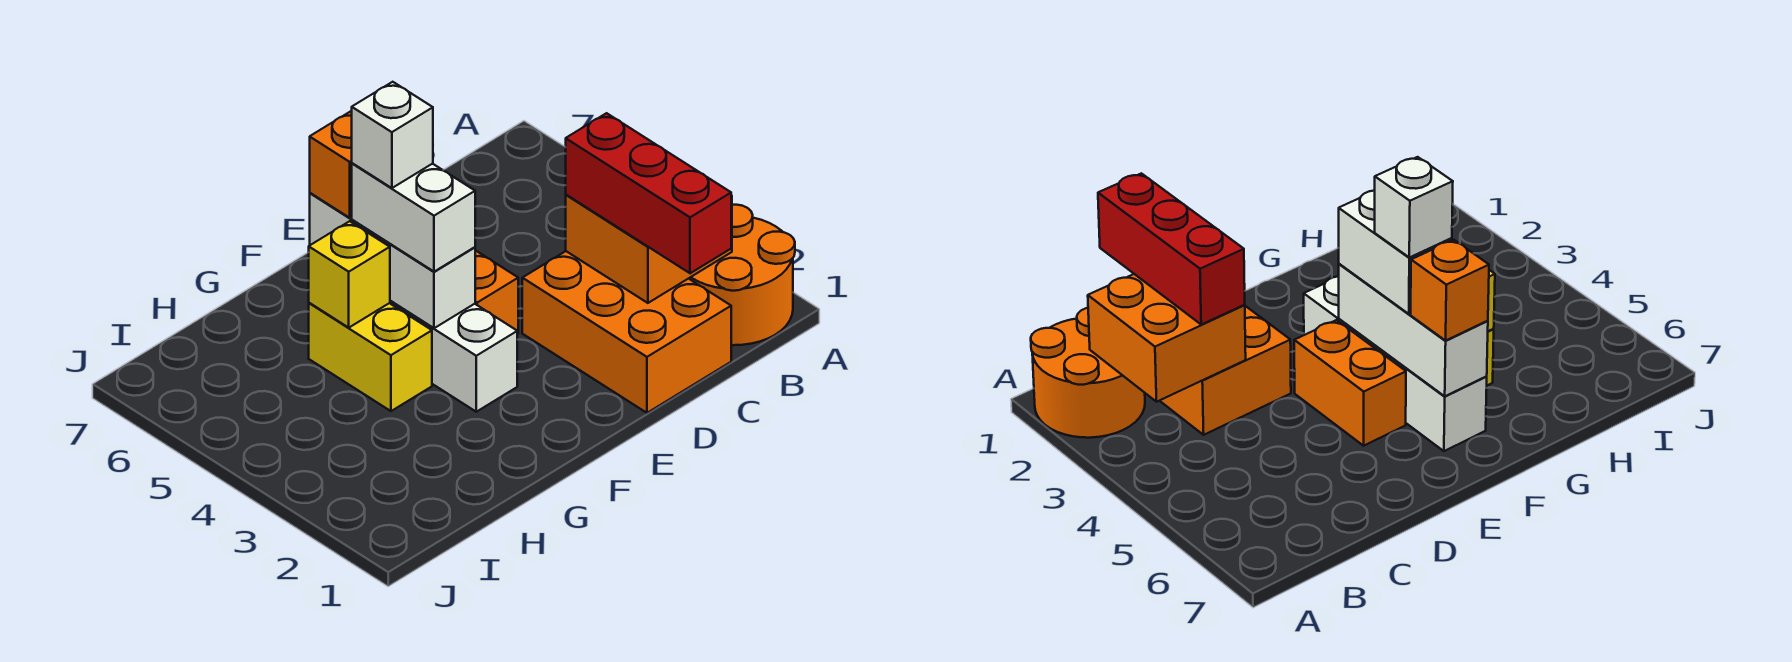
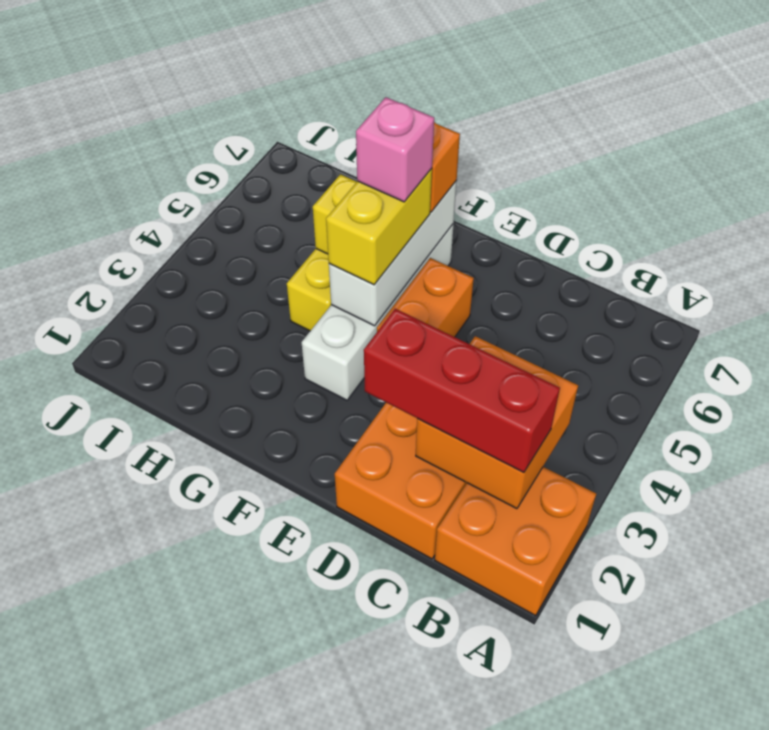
orange round brick A1:B2 level 1 -> orange brick A1:B2 level 1
red brick C1:C3 level 3 -> red brick B2:D2 level 3
white brick F4:F5 level 3 -> yellow brick F4:F5 level 3
white brick F5 level 4 -> pink brick F5 level 4

